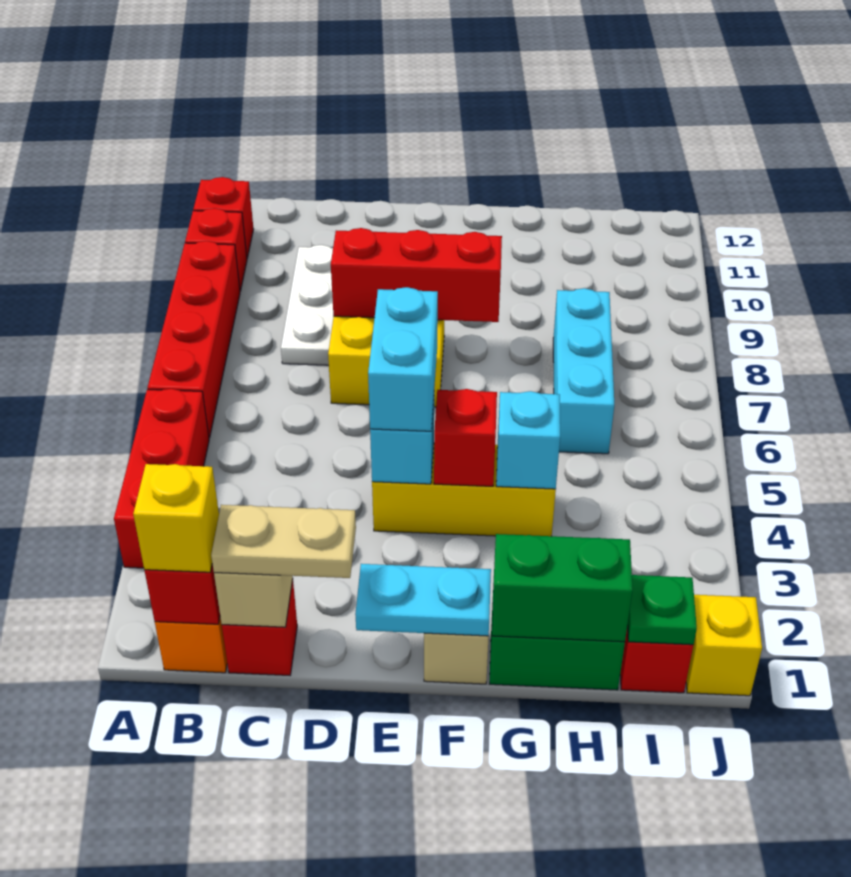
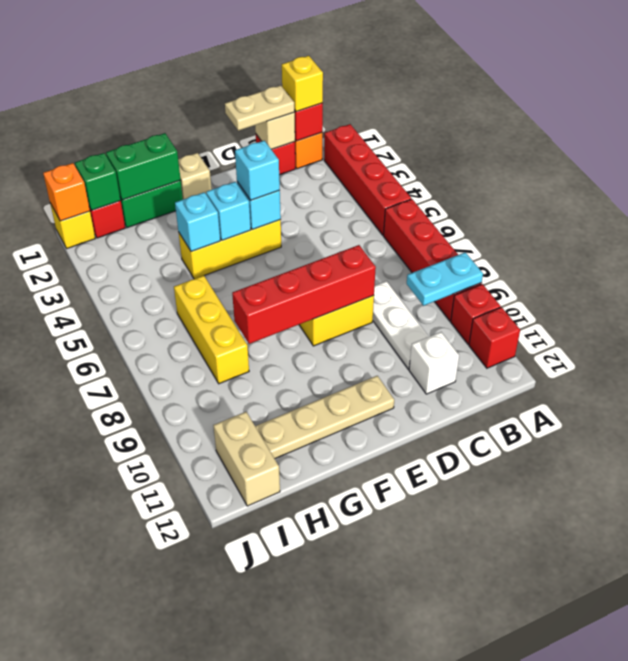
red brick A3:A5 level 1 -> red brick A2:A5 level 1
none -> white brick C11 level 1
red brick D8:F8 level 2 -> red brick D8:G8 level 2
cyan plate E1:F1 level 2 -> cyan plate A9:B9 level 2
cyan brick E4:E5 level 3 -> cyan brick E4 level 3
none -> tan plate E11:H11 level 1
red brick F4 level 2 -> cyan brick F4 level 2
cyan brick H6:H8 level 1 -> yellow brick H6:H8 level 1
green plate I1 level 2 -> green brick I1 level 2
none -> tan brick I11:I12 level 1
none -> orange brick J1 level 2

